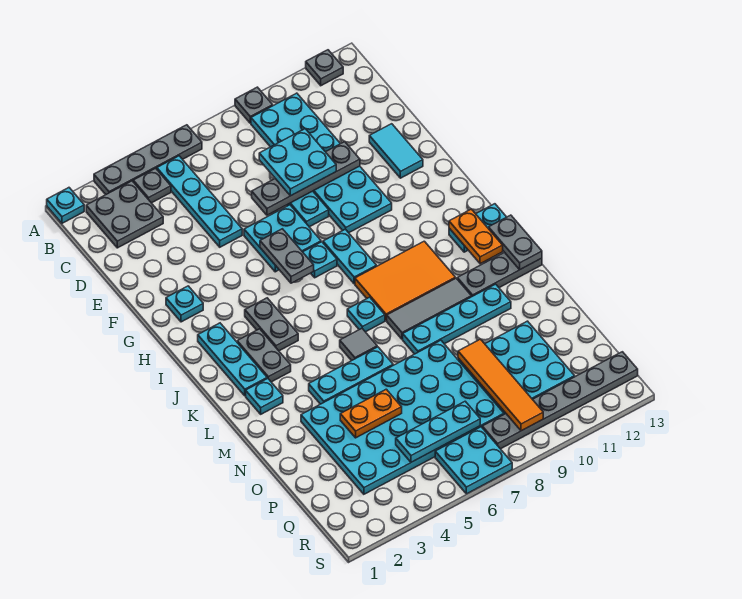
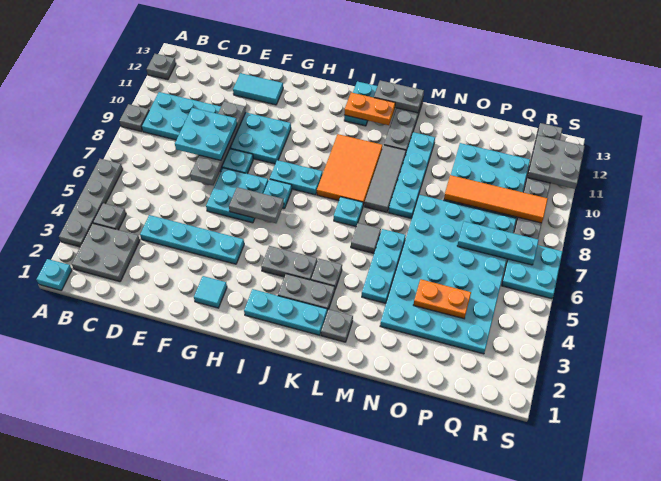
cyan plate B5:E5 level 1 -> cyan plate D4:G4 level 1
cyan plate G2 level 1 -> cyan tile G2 level 1
none -> grey plate K4 level 1
cyan plate L2 level 1 -> grey plate L2 level 1
orange plate O4:O5 level 2 -> orange plate O4:P4 level 2
cyan plate Q5:Q7 level 2 -> cyan plate P7:R7 level 2
none -> grey plate R11:S12 level 2

